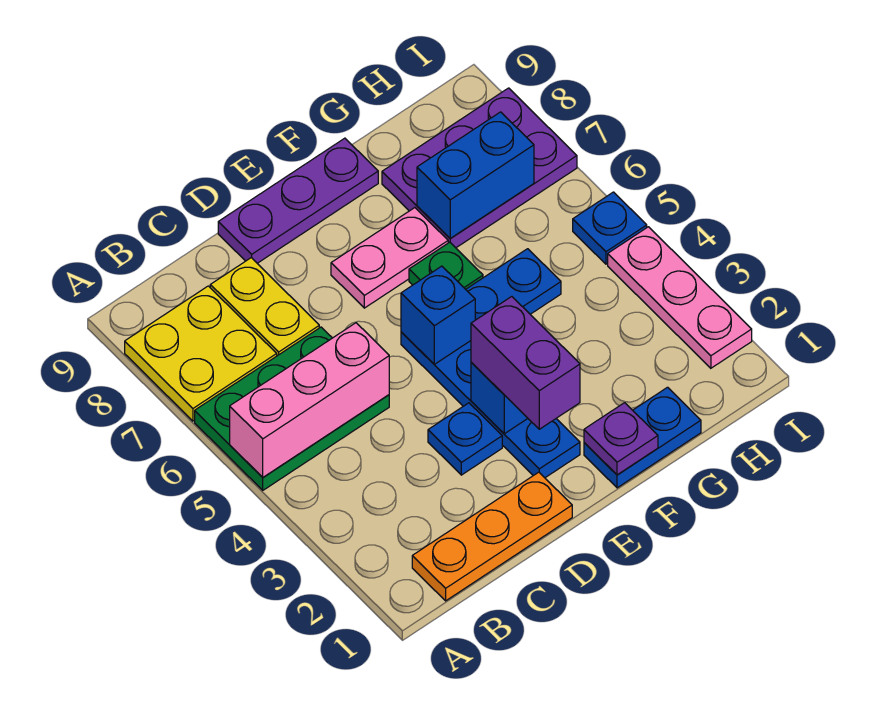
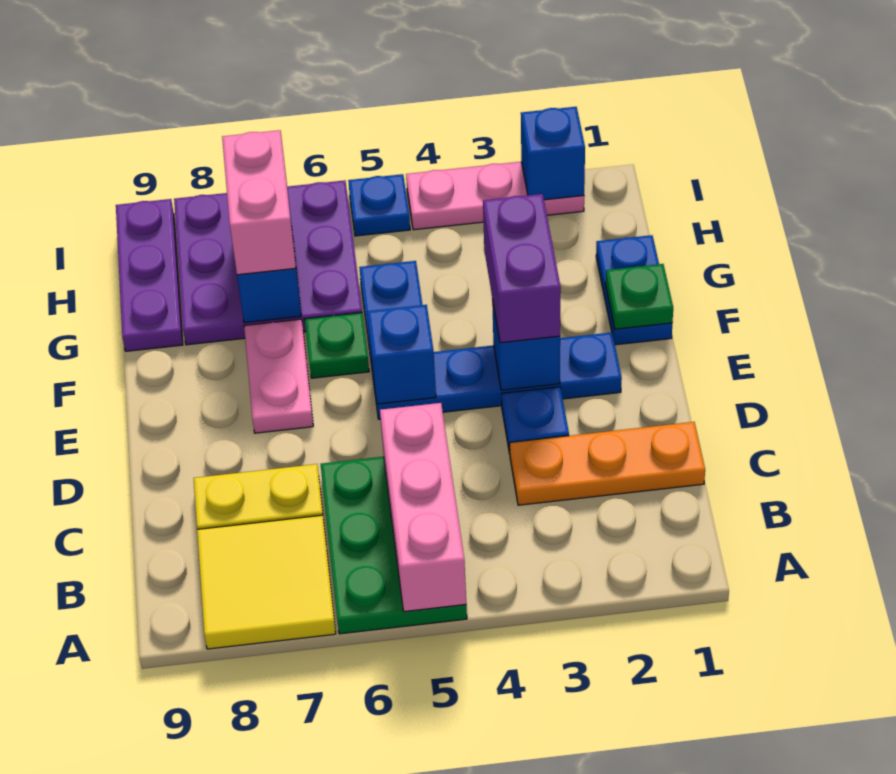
yellow plate A7:B8 level 1 -> yellow tile A7:B8 level 1
orange plate B1:D1 level 1 -> orange plate C1:C3 level 1
purple plate D9:F9 level 1 -> purple plate G9:I9 level 1
purple brick E2:E3 level 3 -> purple brick E3:F3 level 3
purple plate F1 level 2 -> green plate F1 level 2
purple plate G7:I8 level 1 -> purple plate G6:I8 level 1
none -> pink brick G7:H7 level 3
none -> blue brick I2 level 2

